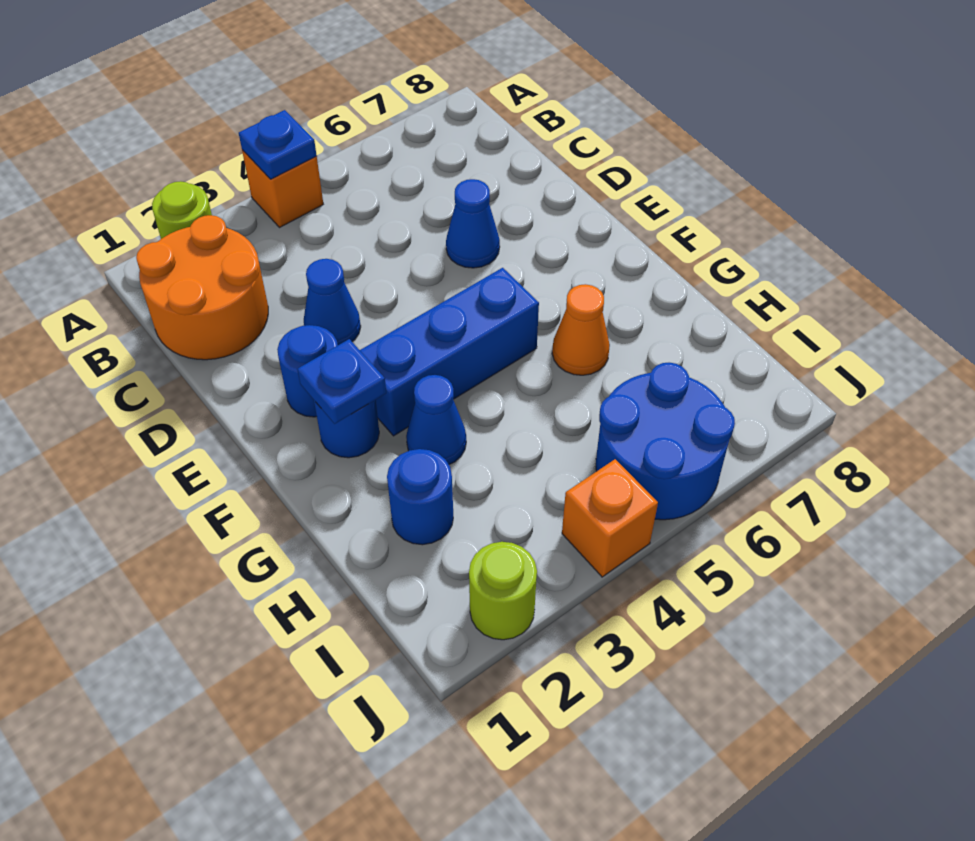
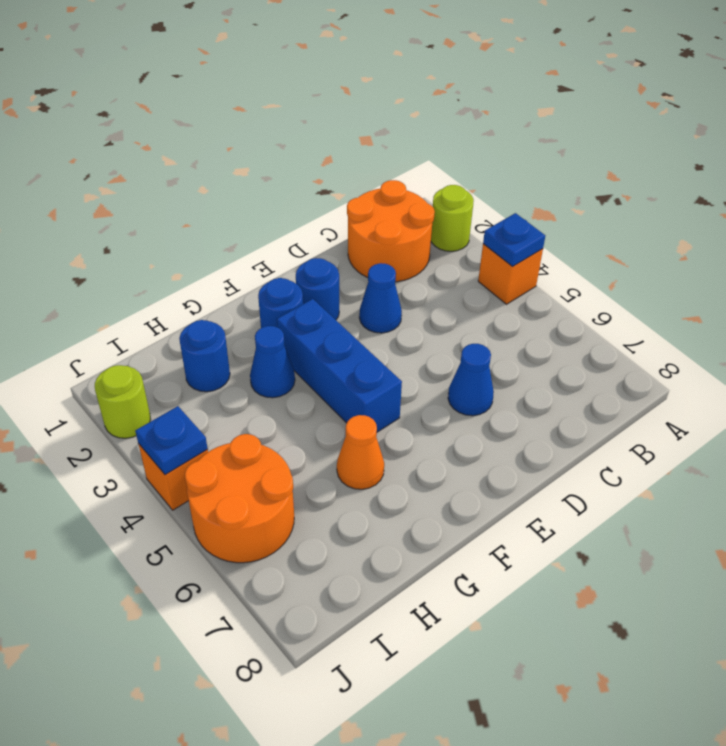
blue plate F2 level 2 -> blue plate J4 level 2
blue round brick I5:J6 level 1 -> orange round brick I5:J6 level 1

